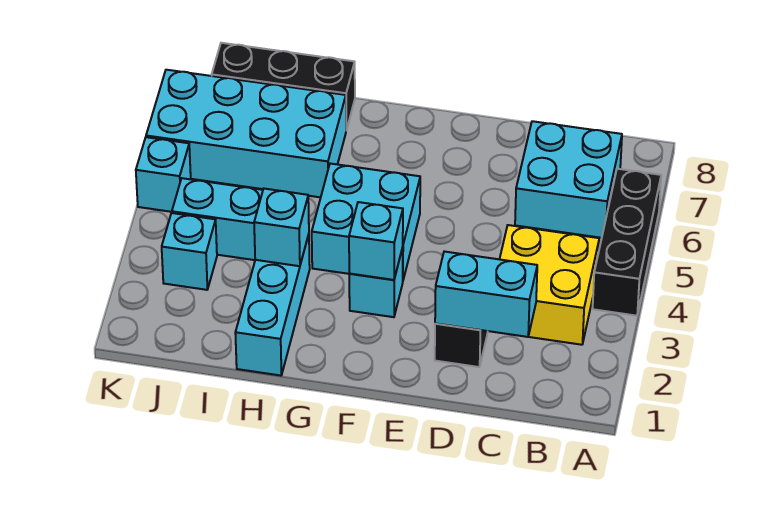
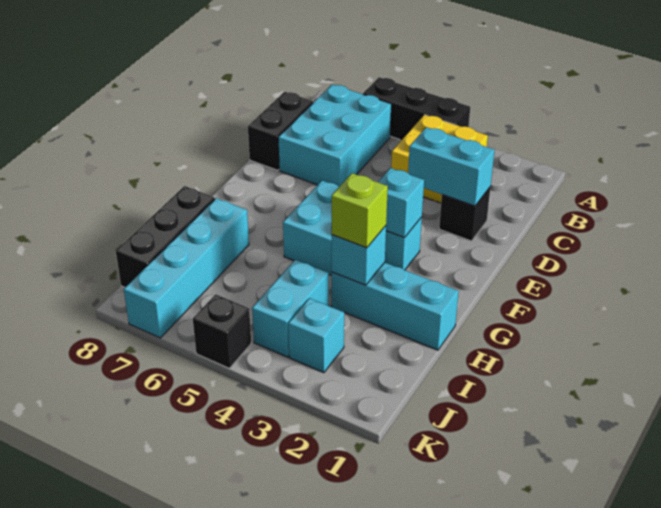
cyan brick B6:C7 level 1 -> cyan brick B6:D7 level 1
cyan brick C2:D2 level 2 -> cyan brick D2:D3 level 2
none -> black brick C8:D8 level 1
none -> lime brick H3 level 3
cyan brick H6:K7 level 1 -> cyan brick H7:K7 level 1
cyan brick K5 level 1 -> black brick K5 level 1

